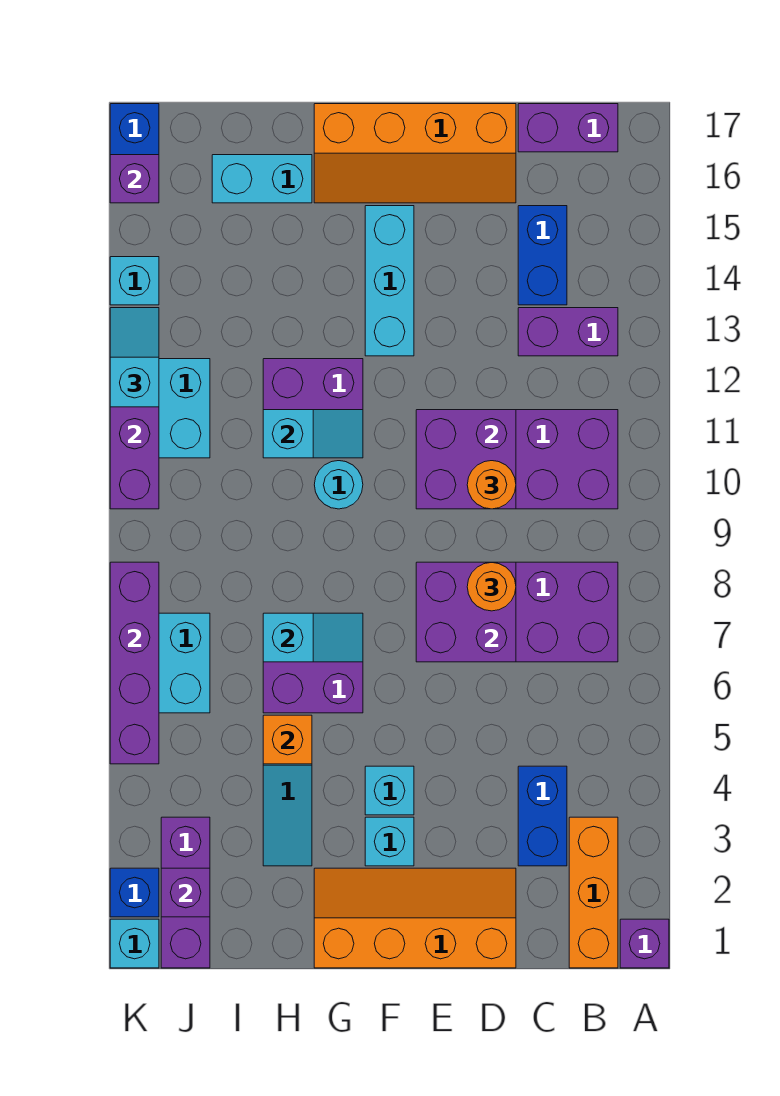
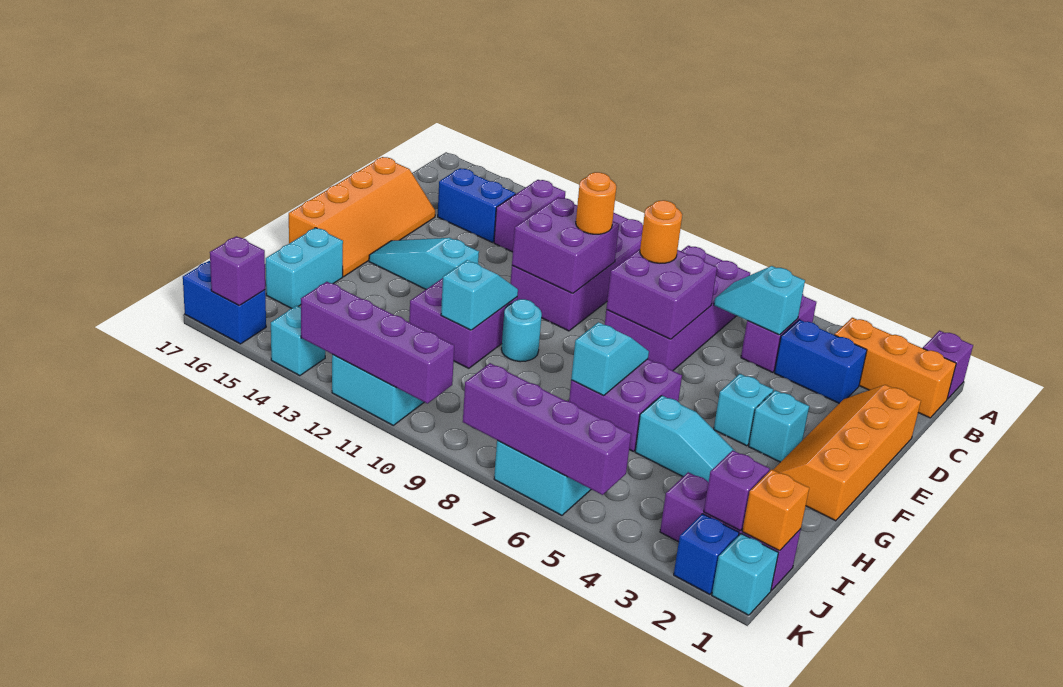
purple brick B17:C17 level 1 -> purple brick B5:C5 level 1
cyan brick F13:F15 level 1 -> cyan slope F13:F15 level 1 top 13
orange brick H5 level 2 -> orange brick J1 level 2
cyan slope K12:K13 level 3 top 12 -> cyan slope C5:C6 level 2 top 5

